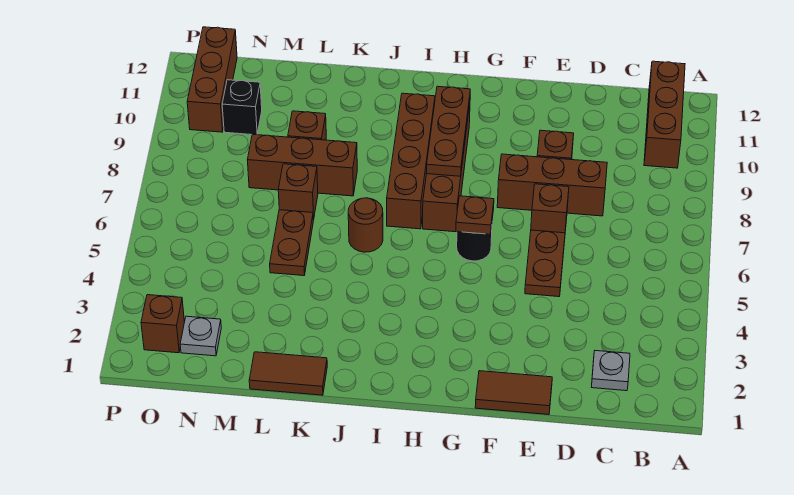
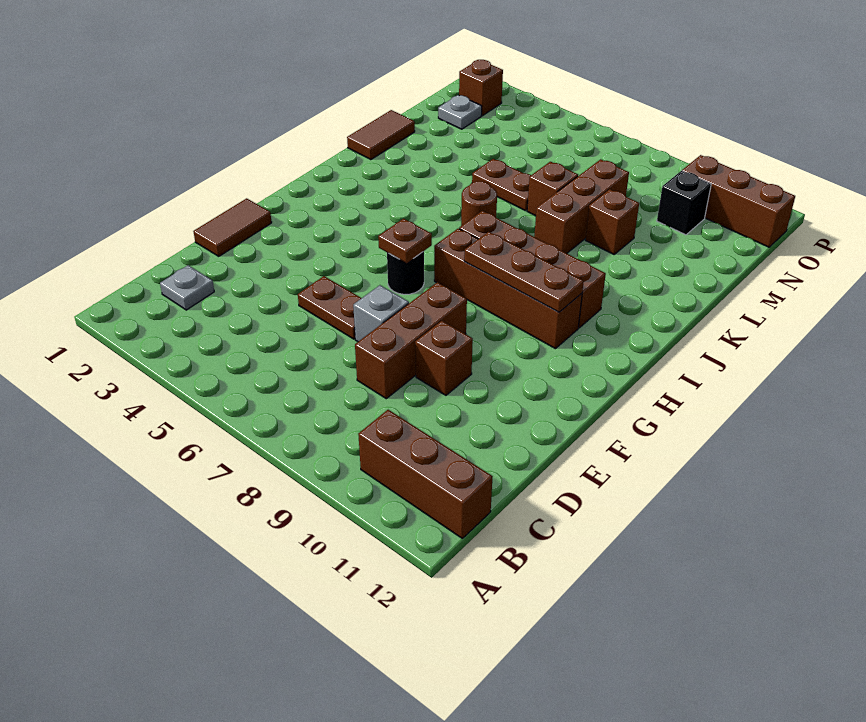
brown brick E7 level 1 -> grey brick E7 level 1

